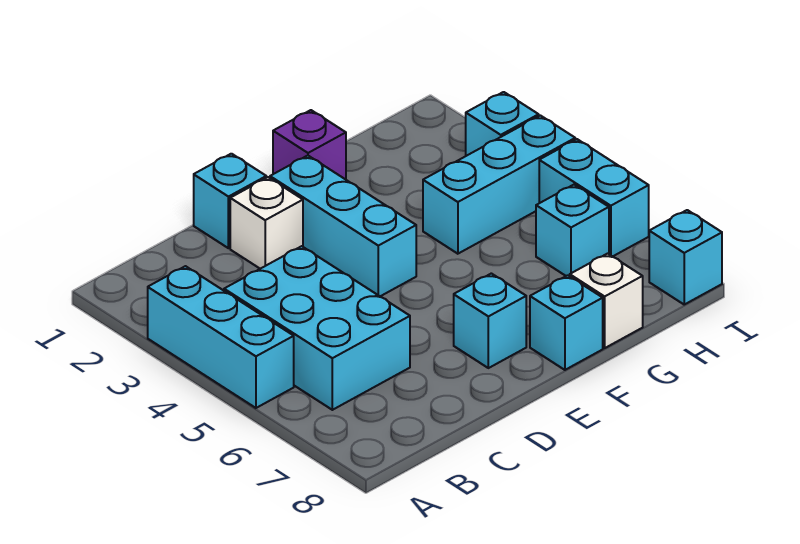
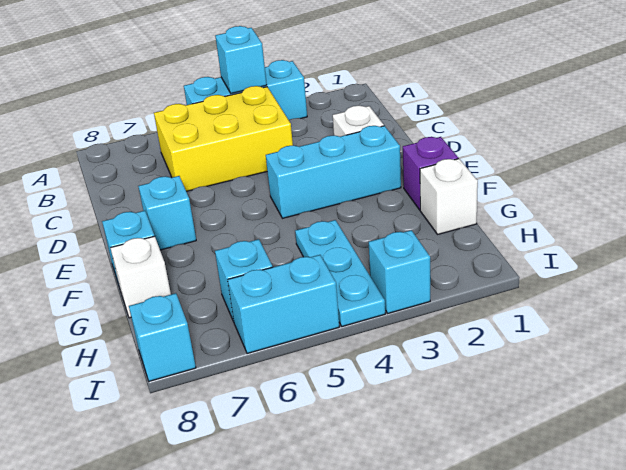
cyan brick B4:C6 level 1 -> yellow brick B4:C6 level 1
cyan brick D1 level 1 -> cyan brick A4 level 2
none -> white brick G1 level 1
cyan brick G4:I4 level 1 -> cyan plate G4:I4 level 1

